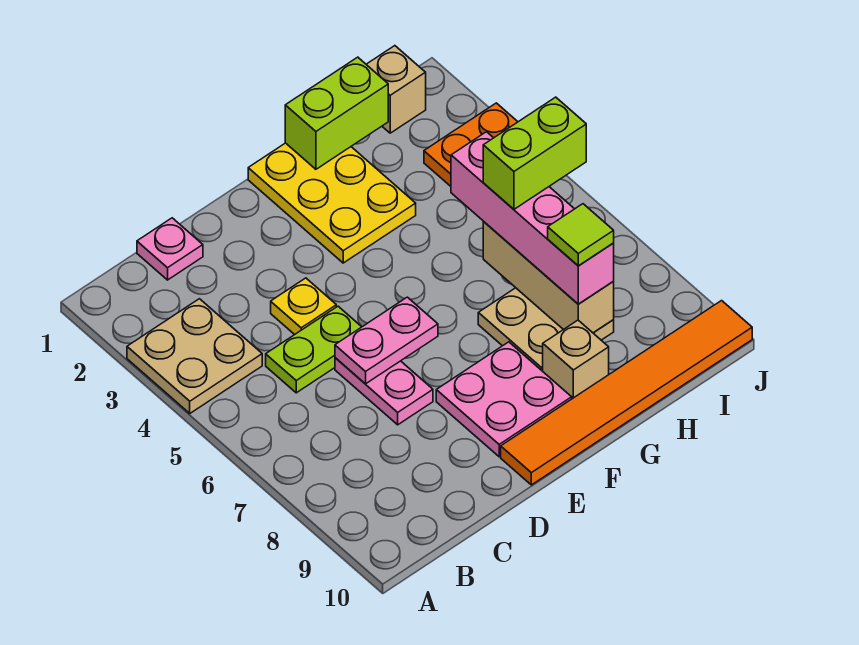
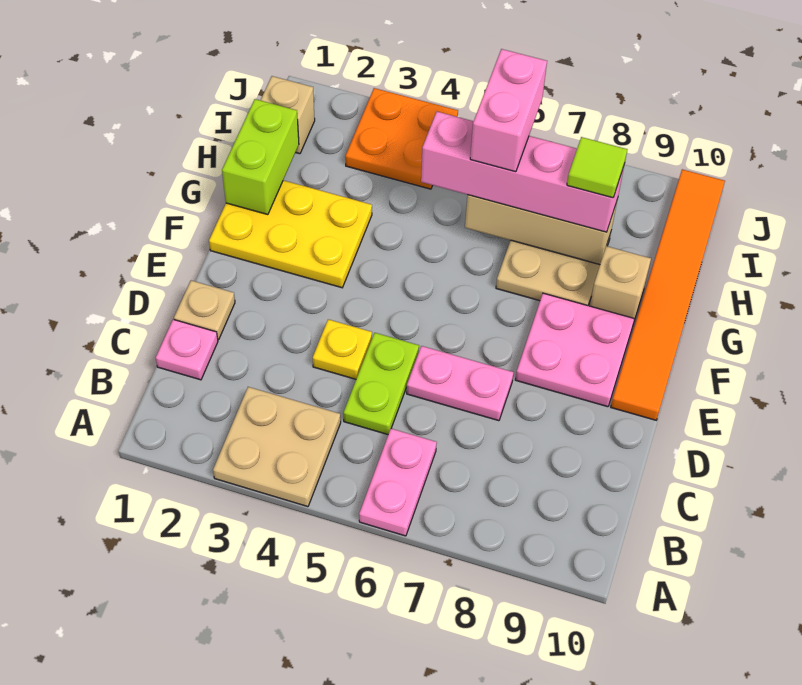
none -> tan plate D1 level 1
pink plate D6:E6 level 2 -> pink plate A6:B6 level 1
lime brick H6:I6 level 4 -> pink brick H6:I6 level 4

